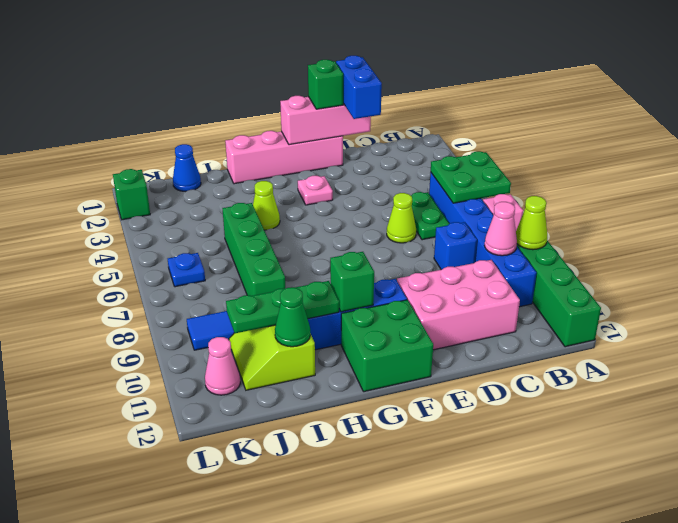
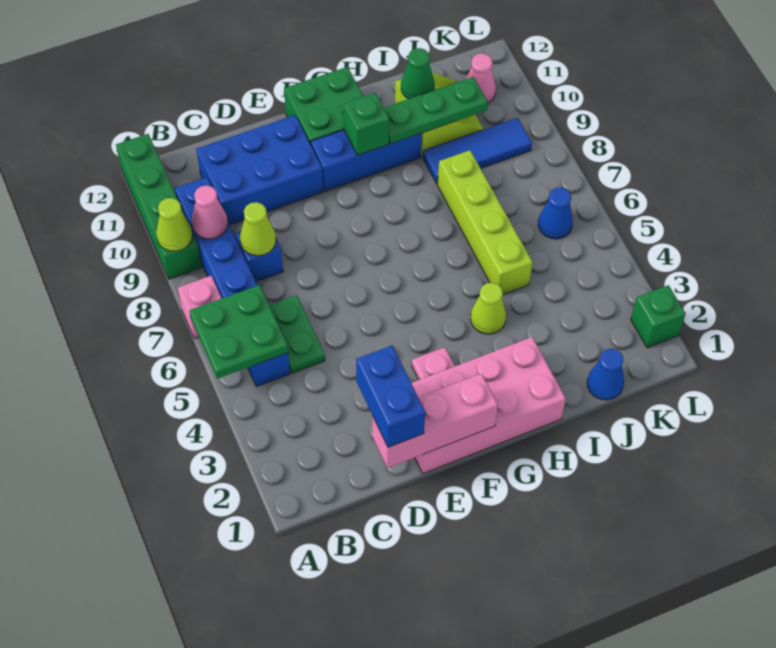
pink brick C10:E11 level 1 -> blue brick C10:E11 level 1
lime cone D6 level 1 -> lime cone C8 level 2
pink brick E1:H1 level 1 -> pink brick E1:H2 level 1
green brick E1 level 3 -> none
green brick I5:I8 level 1 -> lime brick I5:I8 level 1
blue plate K6 level 1 -> blue cone K6 level 1

